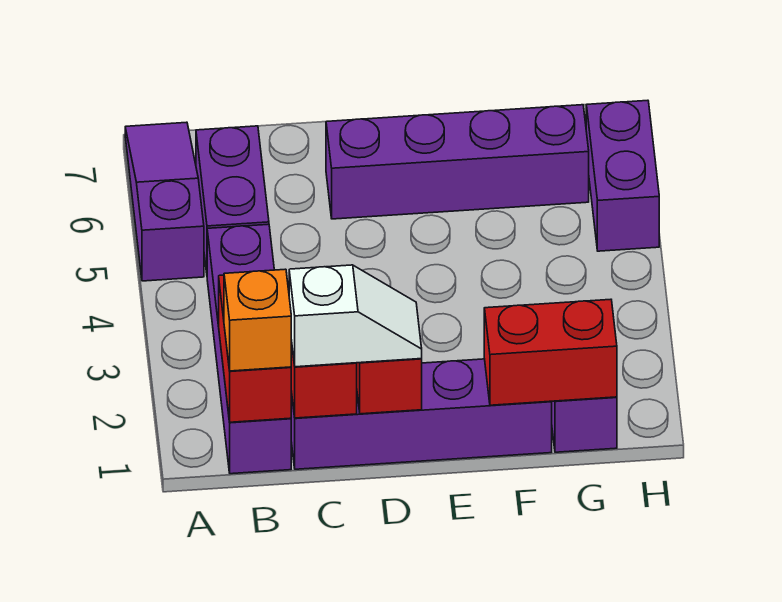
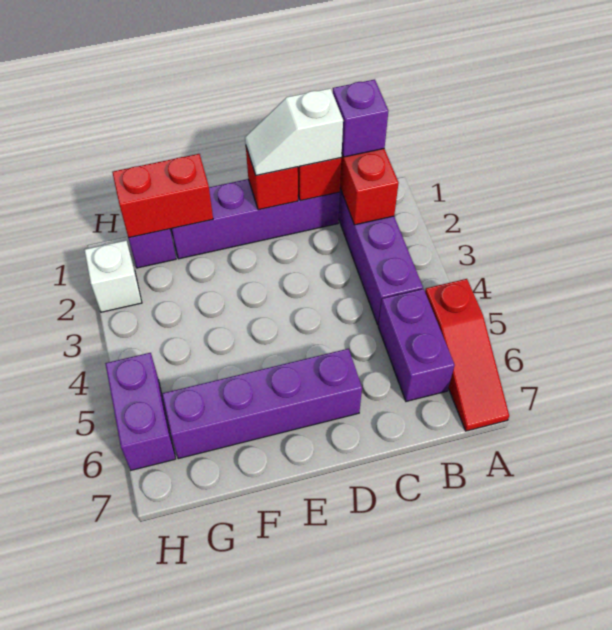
purple slope A5:A7 level 1 top 5 -> red slope A5:A7 level 1 top 5
orange brick B1 level 3 -> purple brick B1 level 3
none -> white brick H2 level 1

